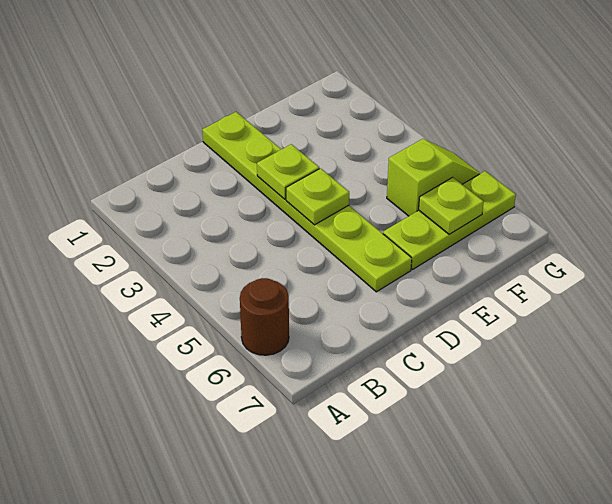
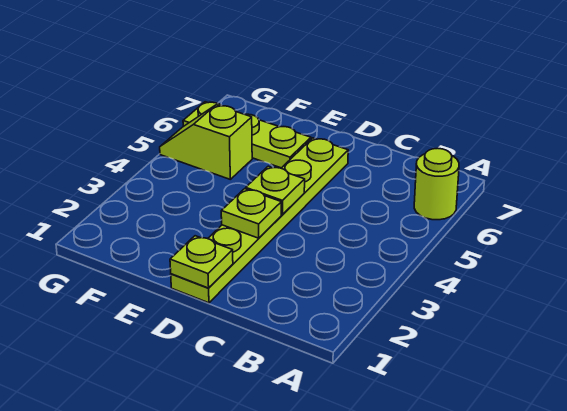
brown round brick A6 level 1 -> lime round brick A6 level 1
lime plate F6 level 2 -> lime plate D1 level 2

